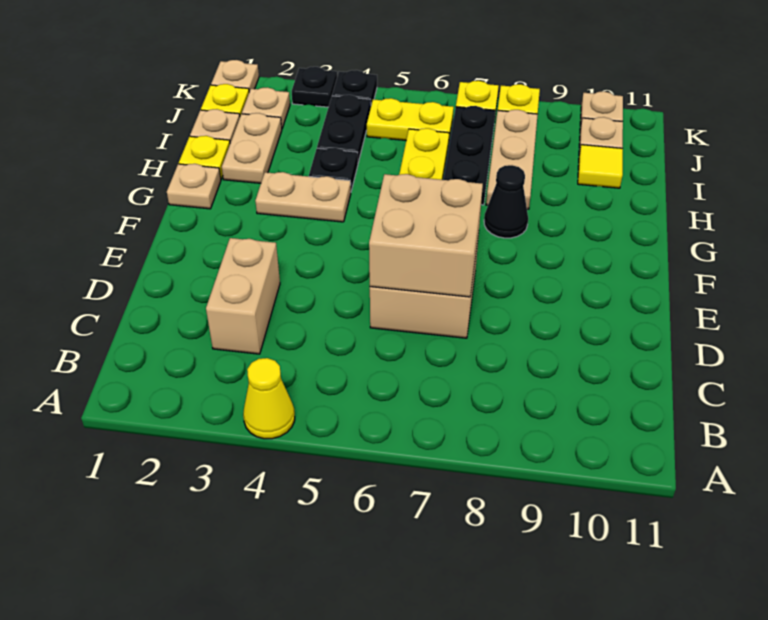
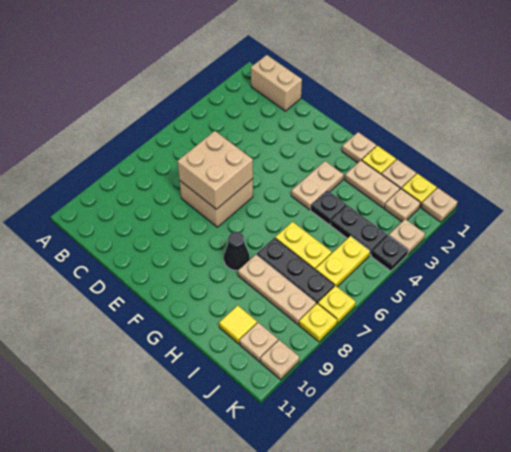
yellow cone A4 level 1 -> none
tan brick C3:D3 level 1 -> tan brick B1:C1 level 1
black plate K3 level 1 -> tan plate K3 level 1

